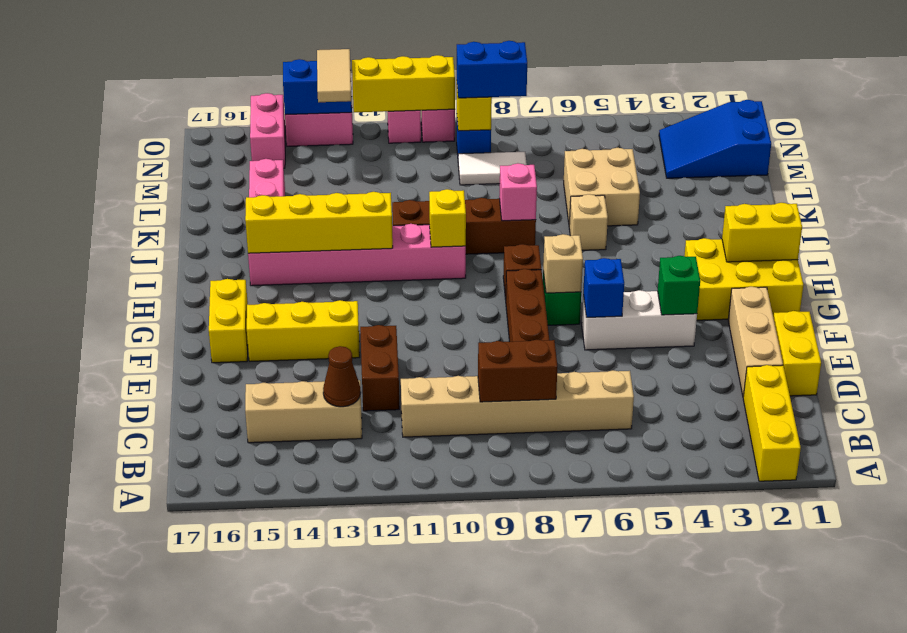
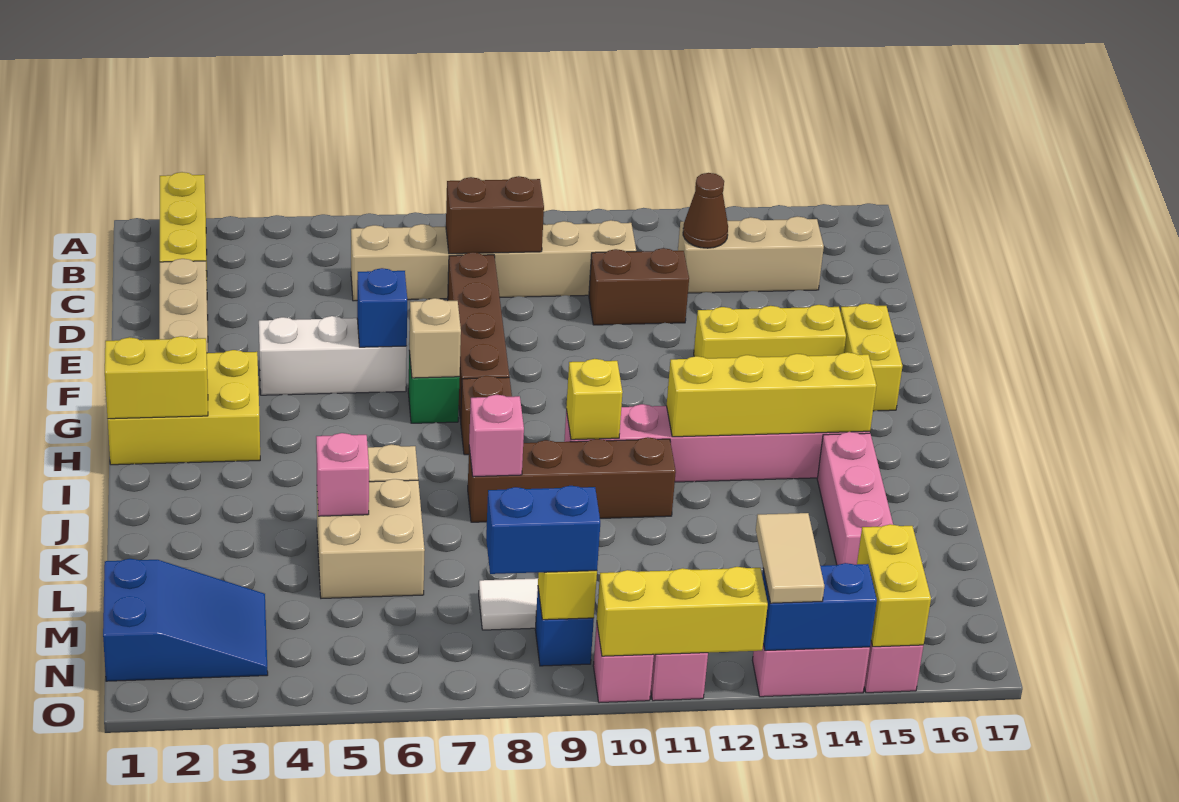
yellow brick D1:E1 level 1 -> yellow brick N15:O15 level 2
brown brick D12:E12 level 1 -> brown brick D11:D12 level 1
green brick F4 level 2 -> none
none -> pink brick K5 level 2

